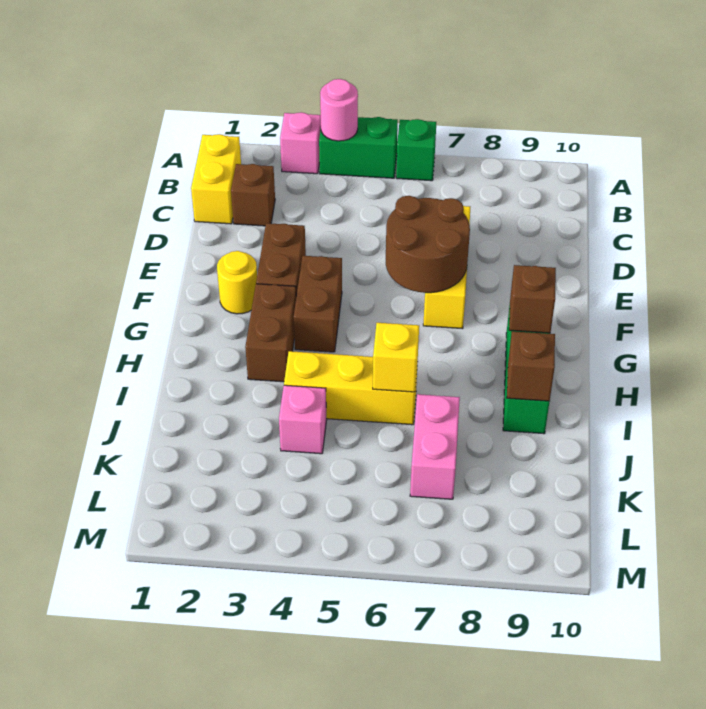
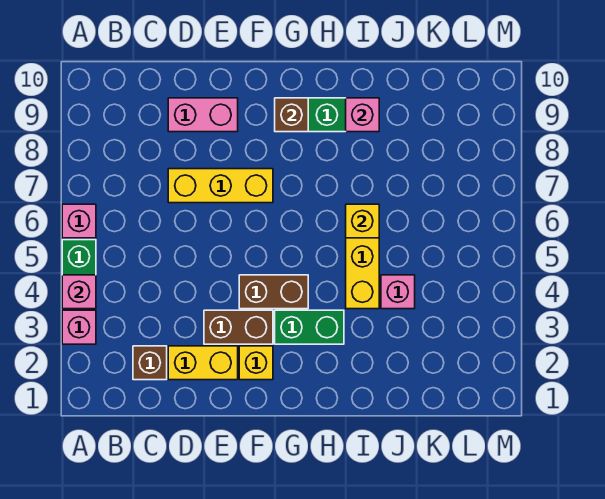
pink round brick A4 level 2 -> pink brick A4 level 2
green brick A6 level 1 -> pink brick A6 level 1
yellow brick B1:C1 level 1 -> yellow brick D2:E2 level 1
brown round brick E6:F7 level 2 -> none
yellow round brick F2 level 1 -> yellow brick F2 level 1
brown brick G3:H3 level 1 -> green brick G3:H3 level 1
brown brick I9 level 2 -> pink brick I9 level 2
pink brick J7:K7 level 1 -> pink brick D9:E9 level 1

